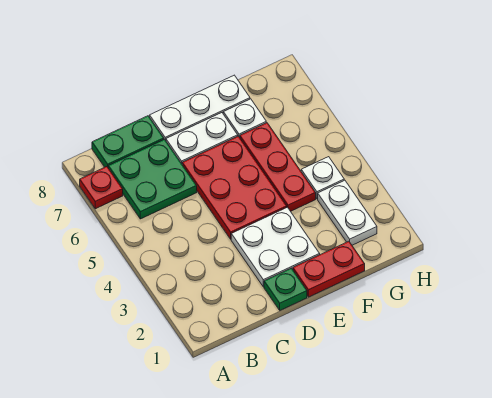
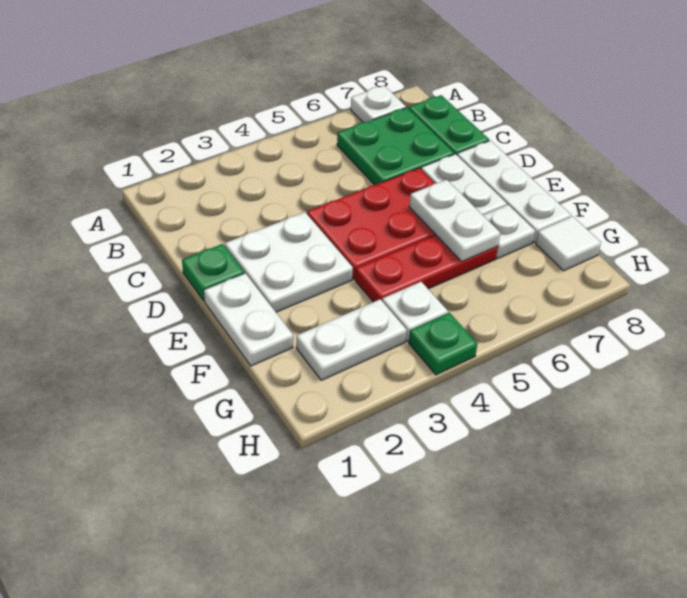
red plate A7 level 1 -> white plate A7 level 1
red plate E1:F1 level 1 -> white plate E1:F1 level 1
none -> white plate E6:F6 level 2
none -> white tile G8 level 1
none -> green plate H4 level 1

